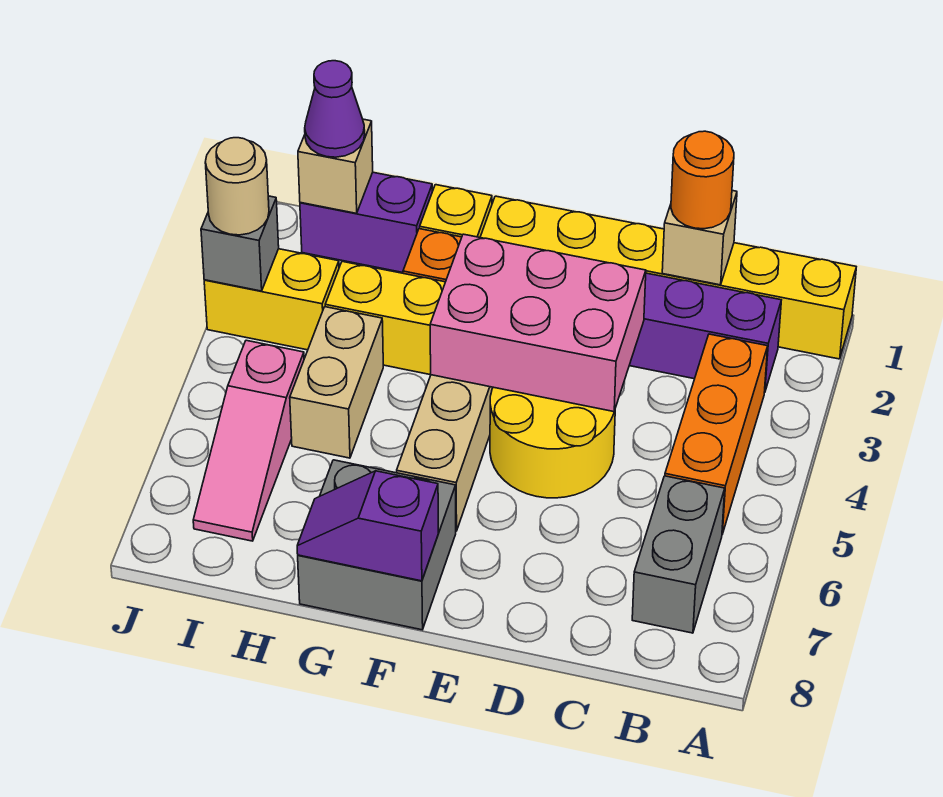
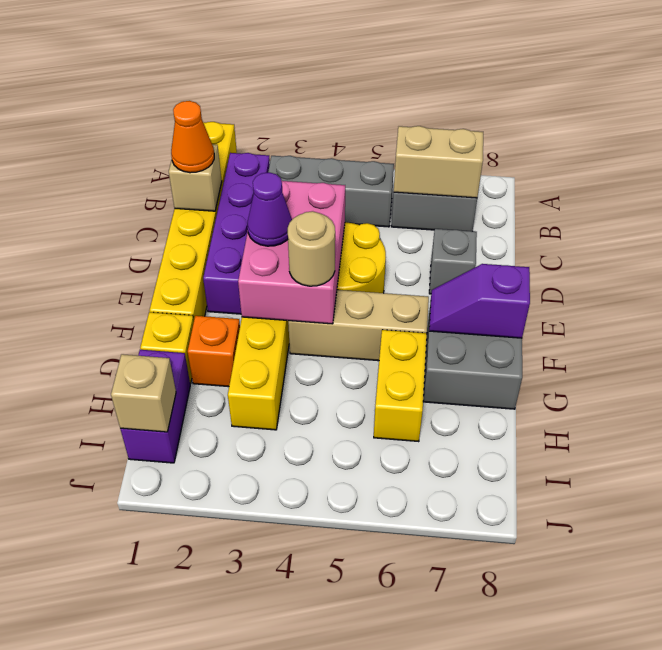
orange brick B3:B5 level 1 -> grey brick B3:B5 level 1
orange round brick C1 level 3 -> orange cone C1 level 3
purple slope F8:G8 level 2 top F -> purple slope F7:F8 level 2 top 8
tan brick H4:H5 level 1 -> tan brick B6:B7 level 2
purple cone I1 level 3 -> purple cone E3 level 3
yellow brick I3:J3 level 1 -> yellow brick G6:H6 level 1
pink slope I5:I7 level 1 top 5 -> none
grey brick J3 level 2 -> grey brick D7 level 1
tan round brick J3 level 3 -> tan round brick F4 level 3

